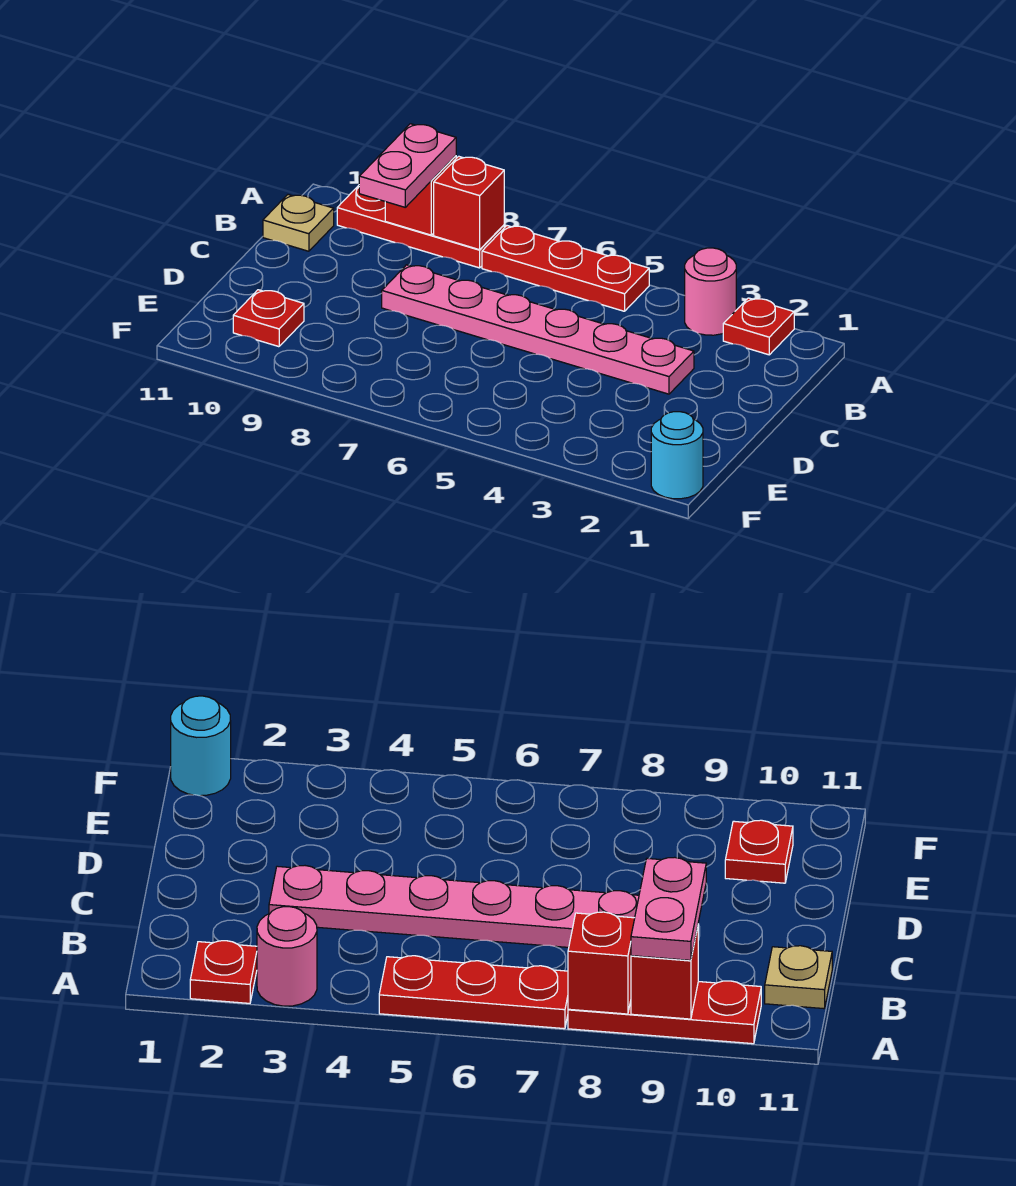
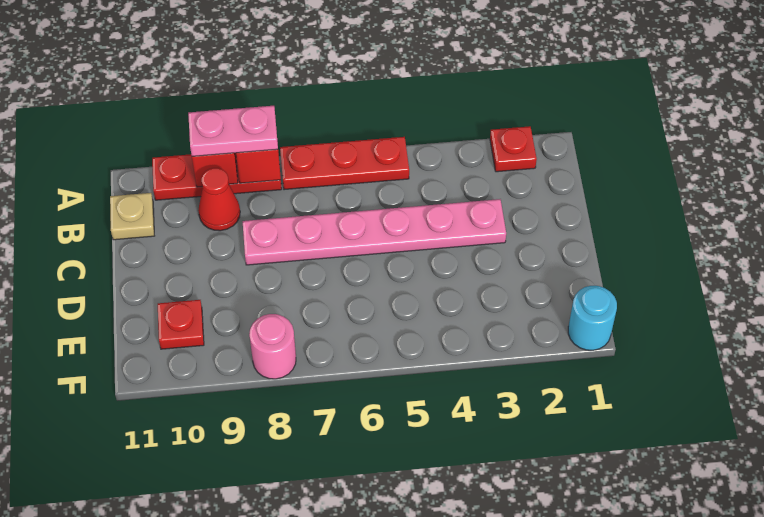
pink round brick A3 level 1 -> pink round brick F8 level 1
pink plate A9:B9 level 3 -> pink plate A8:A9 level 3
none -> red cone B9 level 1

